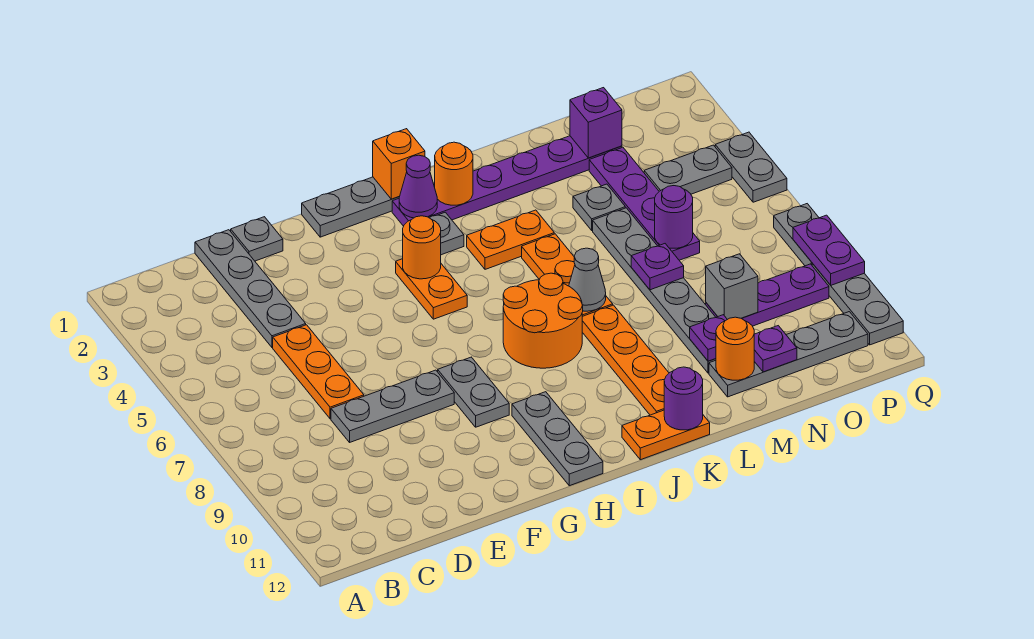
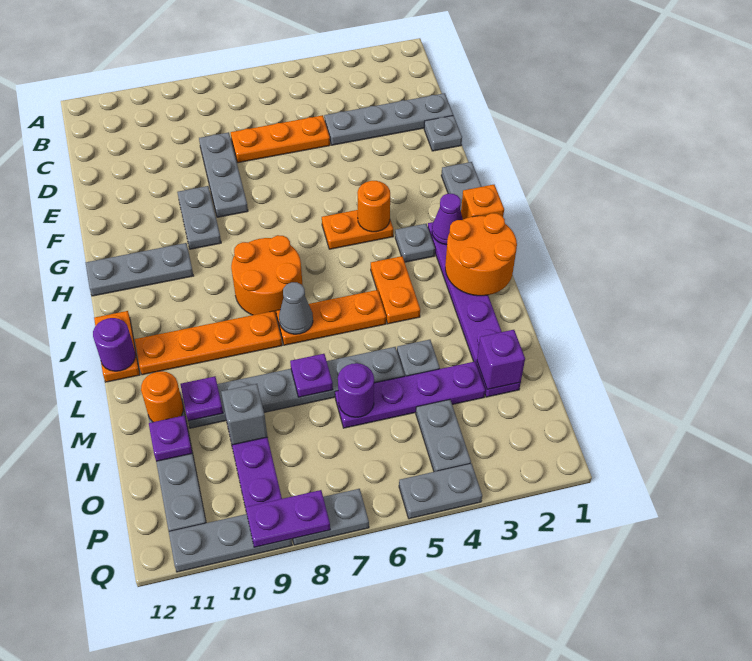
grey plate G8:G9 level 1 -> grey plate F9:G9 level 1
orange round brick J2 level 2 -> orange round brick J1:K2 level 2

